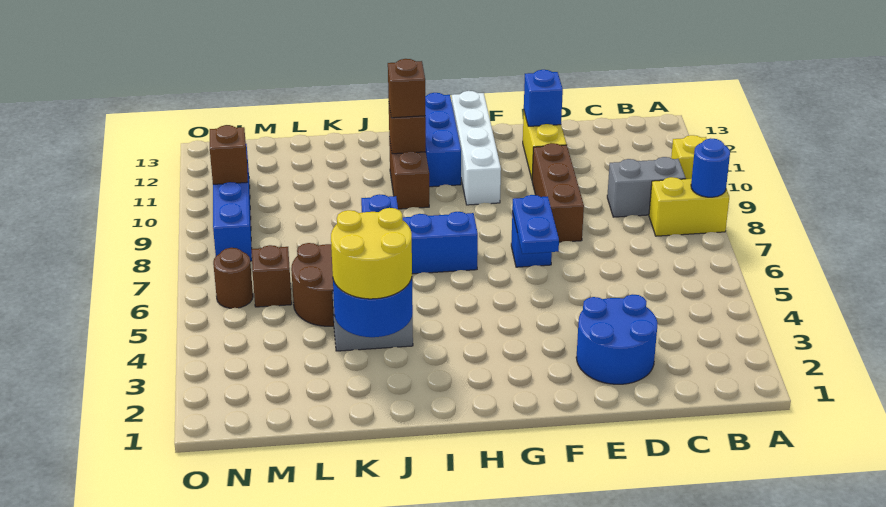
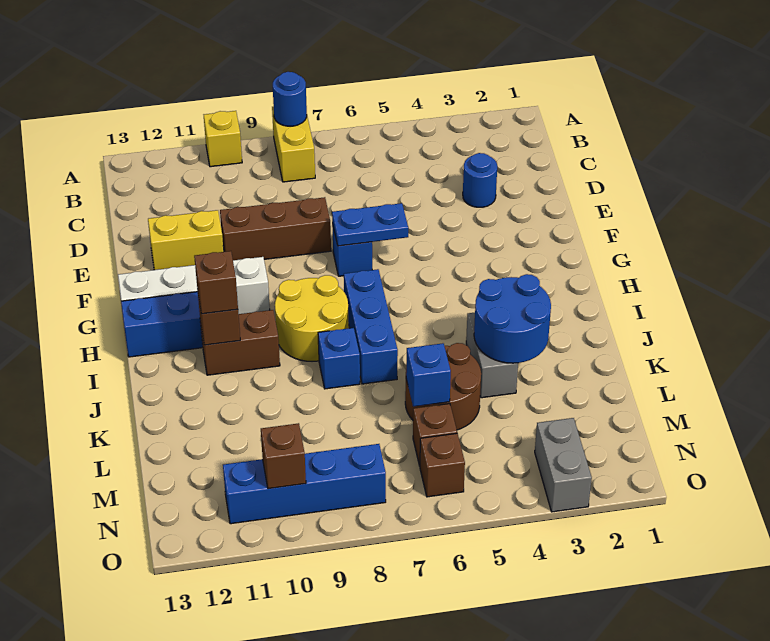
grey brick B9:C9 level 1 -> grey brick N3:O3 level 1
blue round brick D2:E3 level 1 -> blue round brick D3 level 1
blue brick E12 level 2 -> blue brick L6 level 2
yellow round brick J3:K4 level 3 -> yellow round brick H8:I9 level 1
brown round brick N6 level 1 -> brown brick N6 level 1

